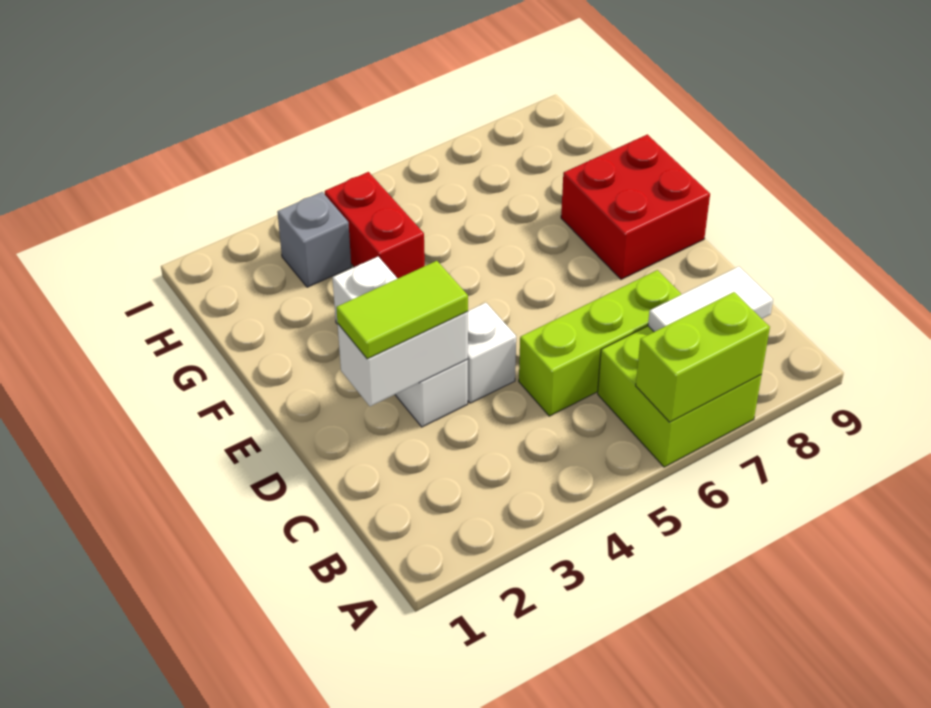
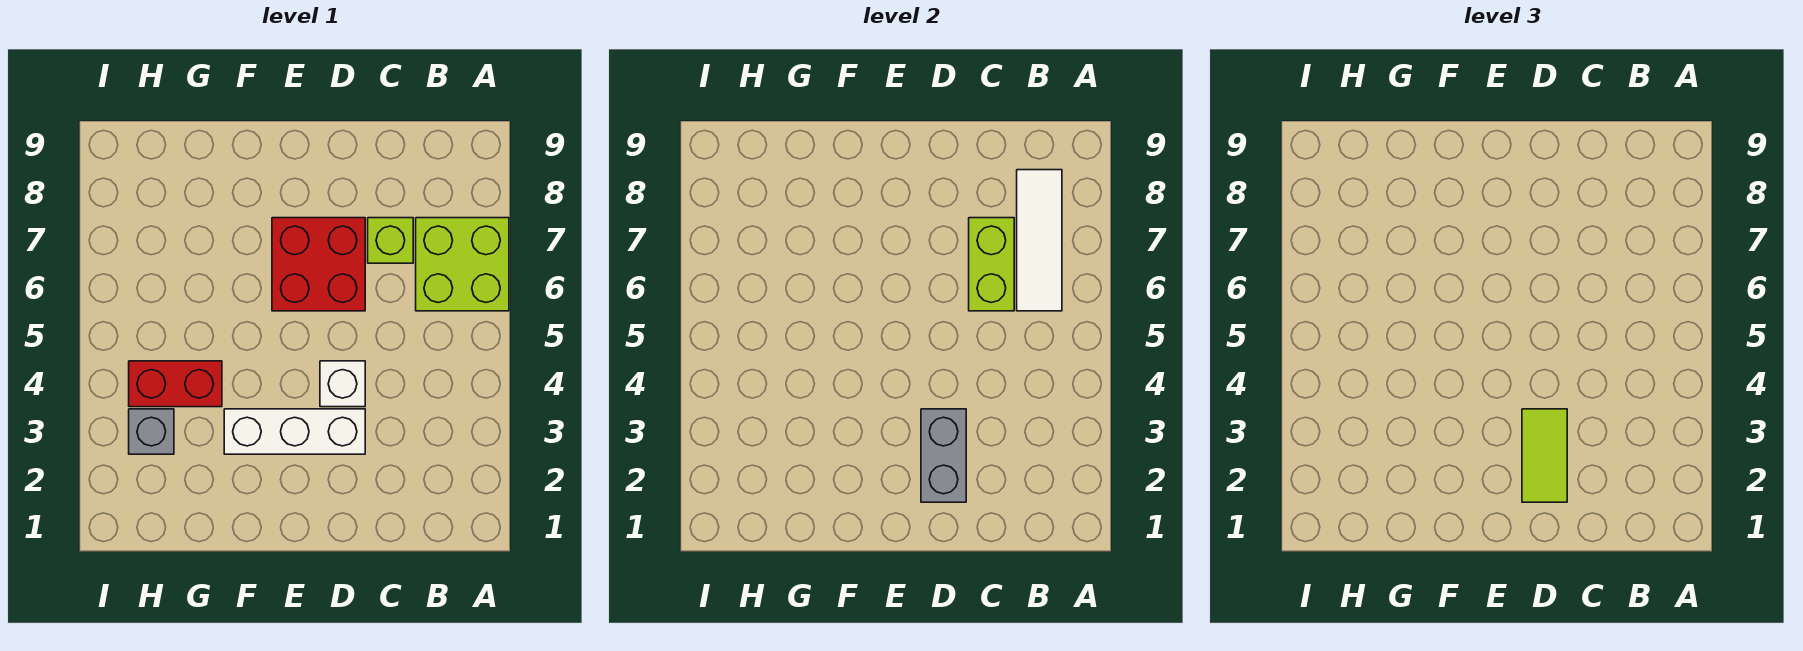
lime brick A6:A7 level 2 -> lime brick C6:C7 level 2
white tile B7:B8 level 2 -> white tile B6:B8 level 2
lime brick C5:C7 level 1 -> lime brick C7 level 1
white brick D2:D3 level 2 -> grey brick D2:D3 level 2
red brick E8:F9 level 1 -> red brick D6:E7 level 1

